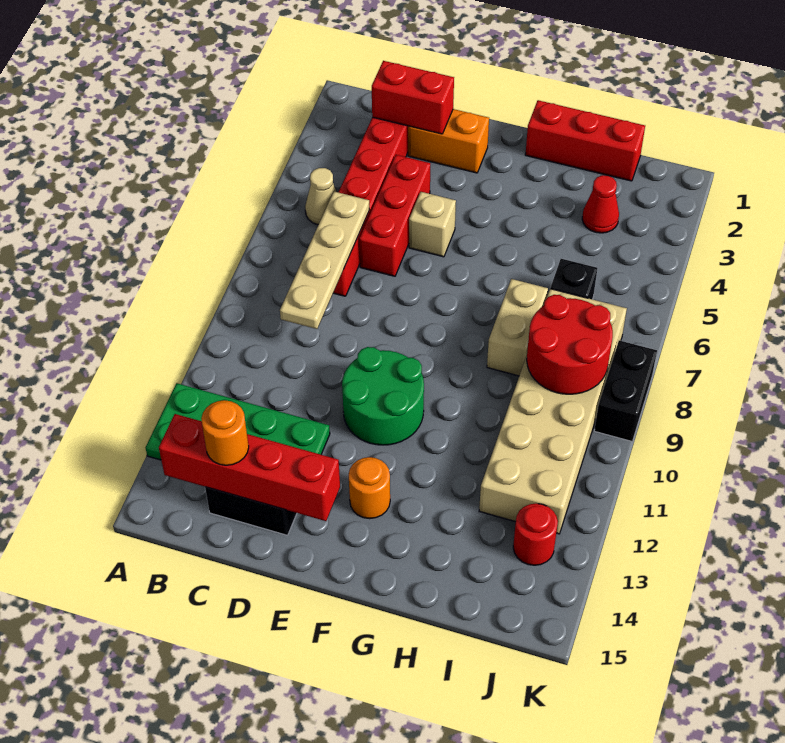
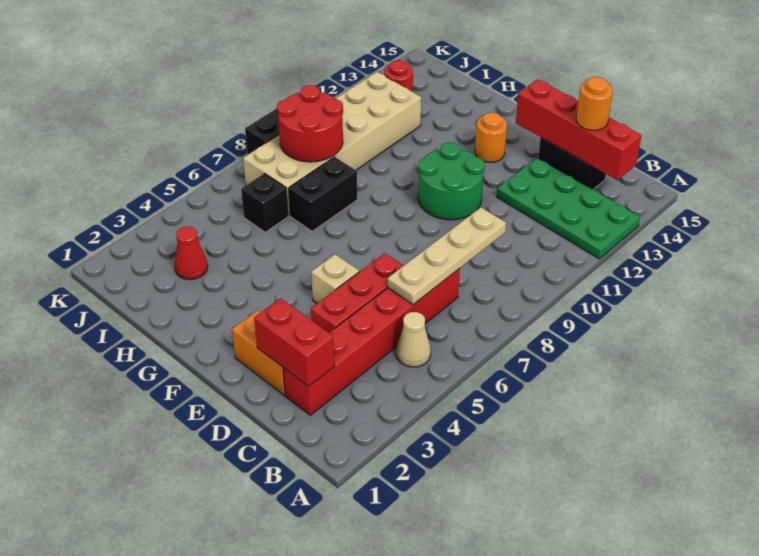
red brick G1:I1 level 1 -> none
tan brick H7:H8 level 1 -> black brick H7:H8 level 1

